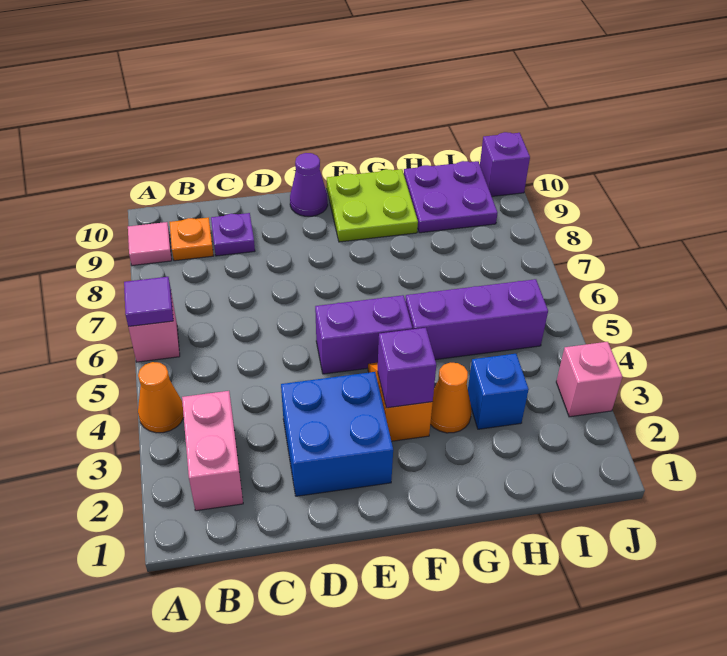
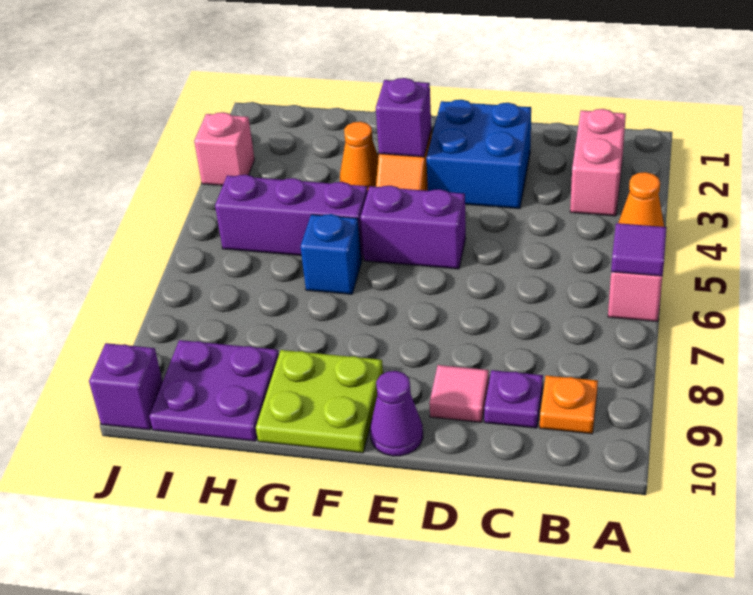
pink tile A9 level 1 -> pink tile D9 level 1
blue brick H3 level 1 -> blue brick G6 level 1

